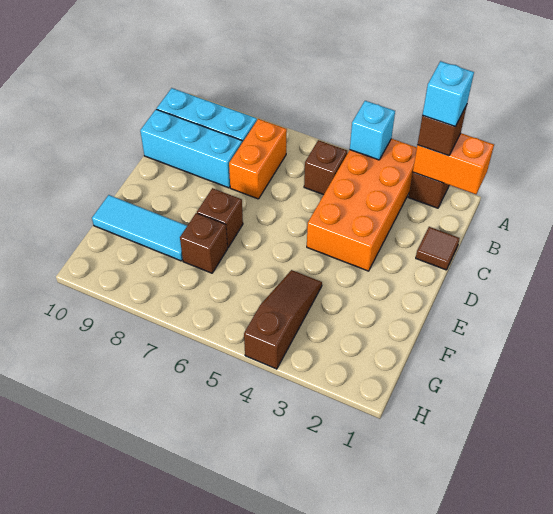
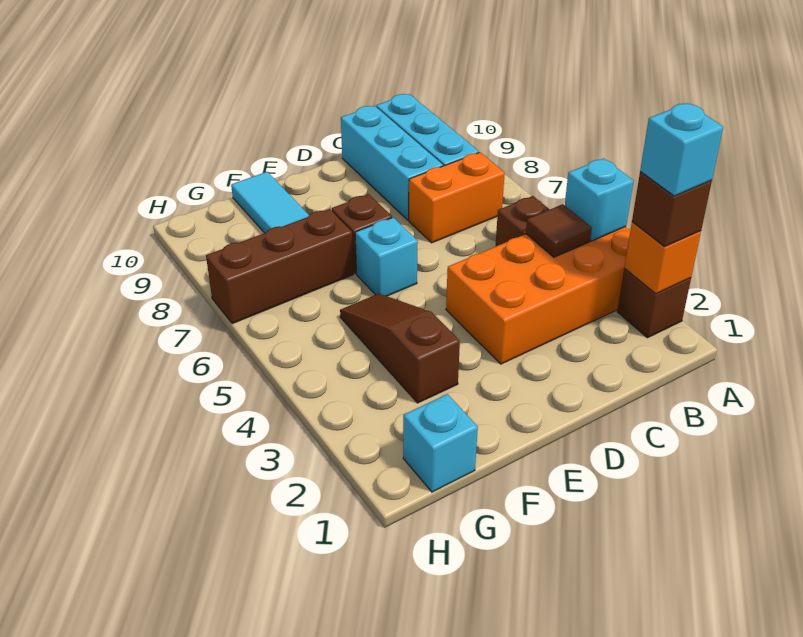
orange brick A1:A2 level 2 -> orange brick A2 level 2
brown tile C1 level 1 -> brown tile B4 level 2
none -> cyan brick E6 level 1
brown slope F4:H4 level 1 top H -> brown slope F3:F5 level 1 top 3
brown brick F7 level 1 -> brown brick F7:H7 level 1
none -> cyan brick G1 level 1

